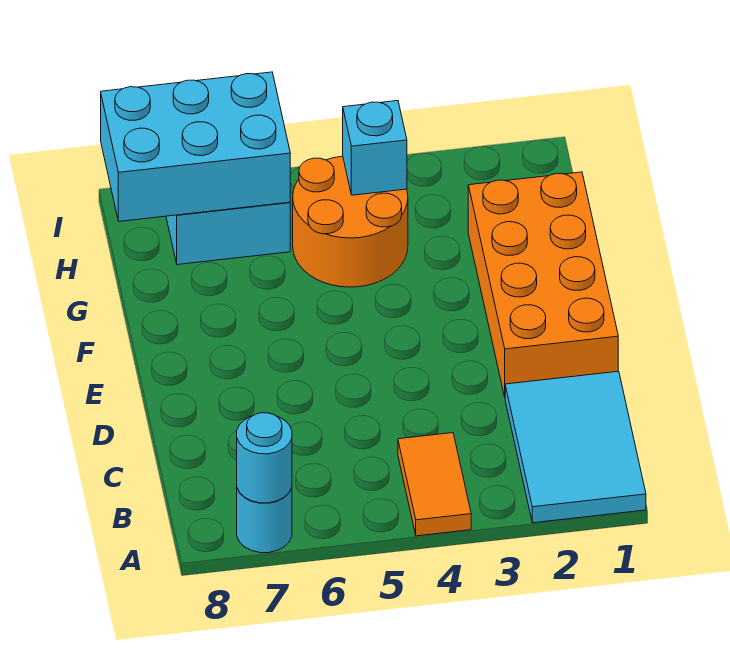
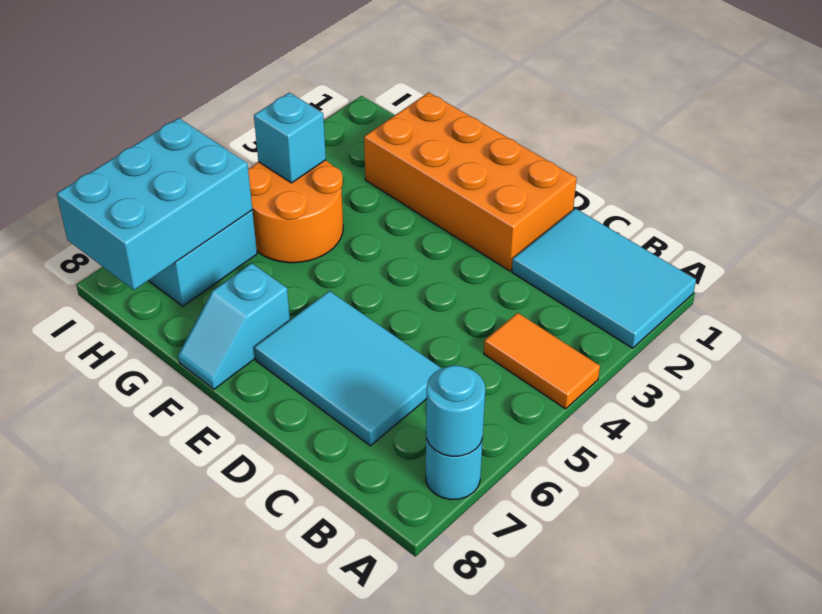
none -> cyan tile C6:E7 level 1
none -> cyan slope F7:F8 level 1 top 7

